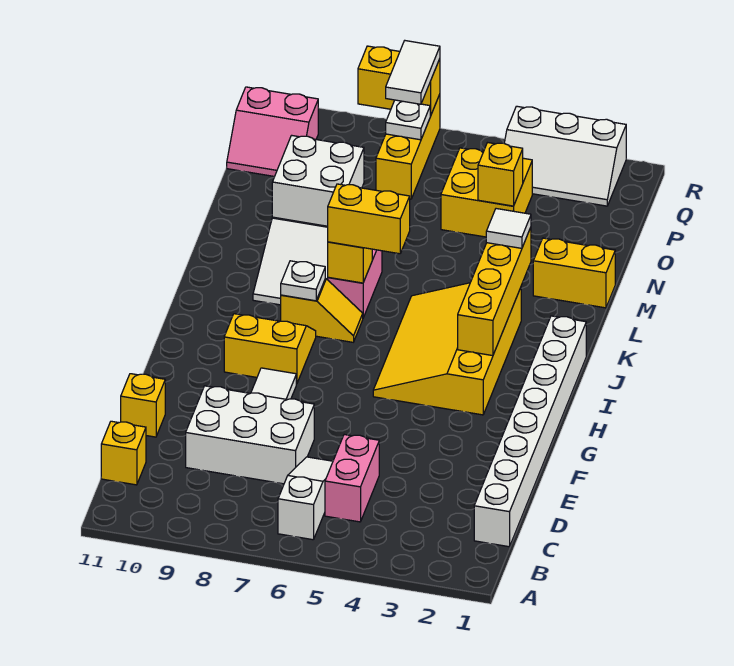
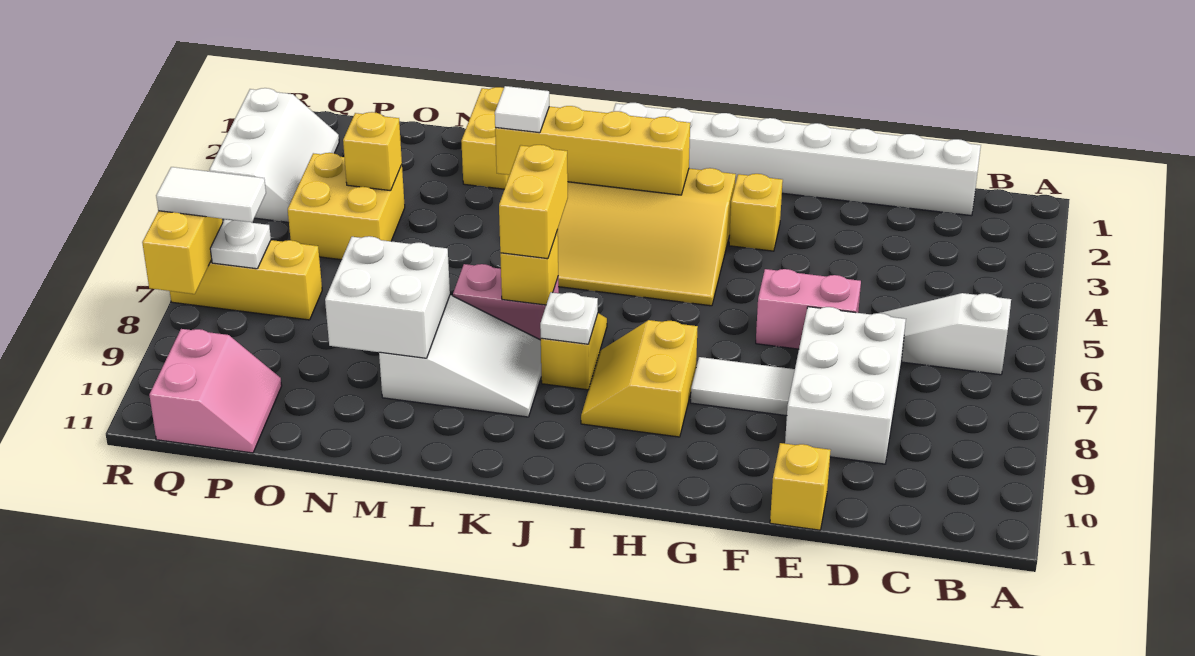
pink brick C5:D5 level 1 -> pink brick E6:F6 level 1
yellow brick C11 level 1 -> yellow brick G3 level 1

